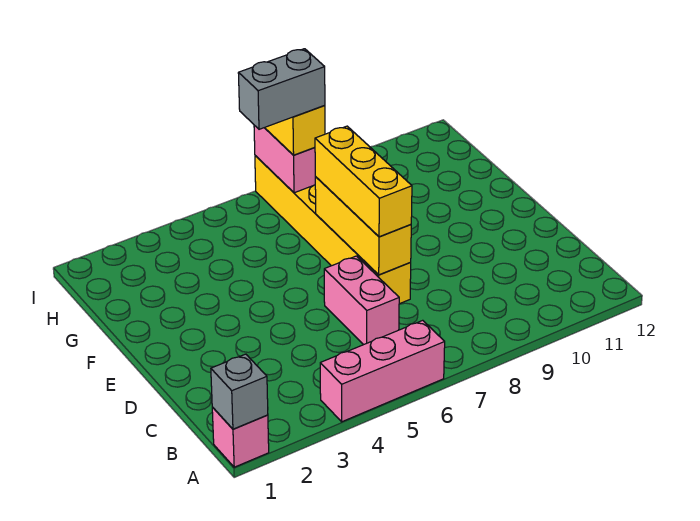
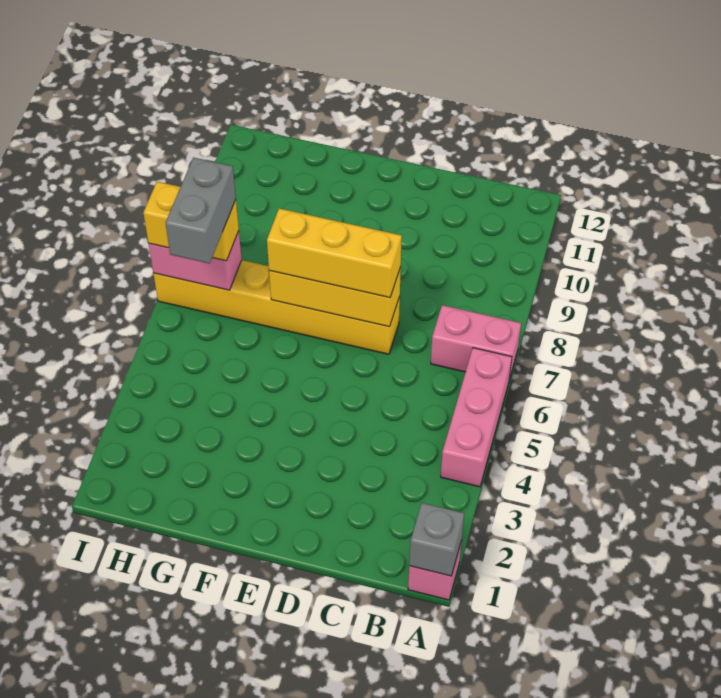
pink brick C6:D6 level 1 -> pink brick A7:B7 level 1

